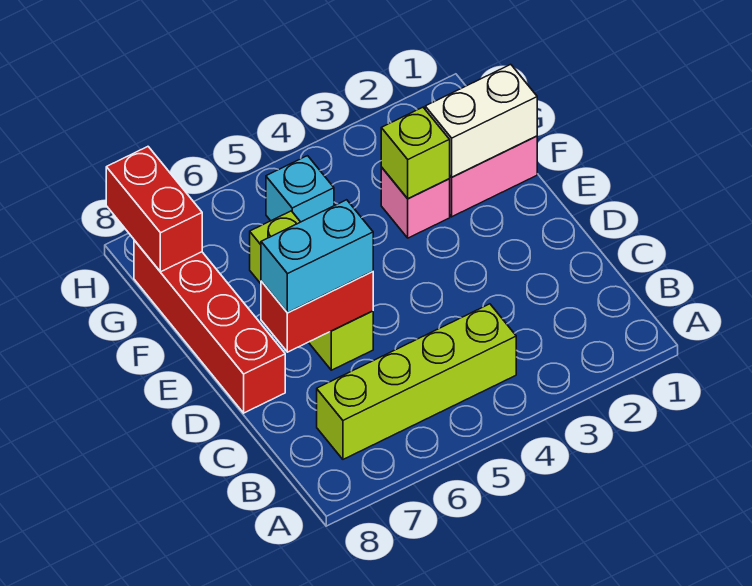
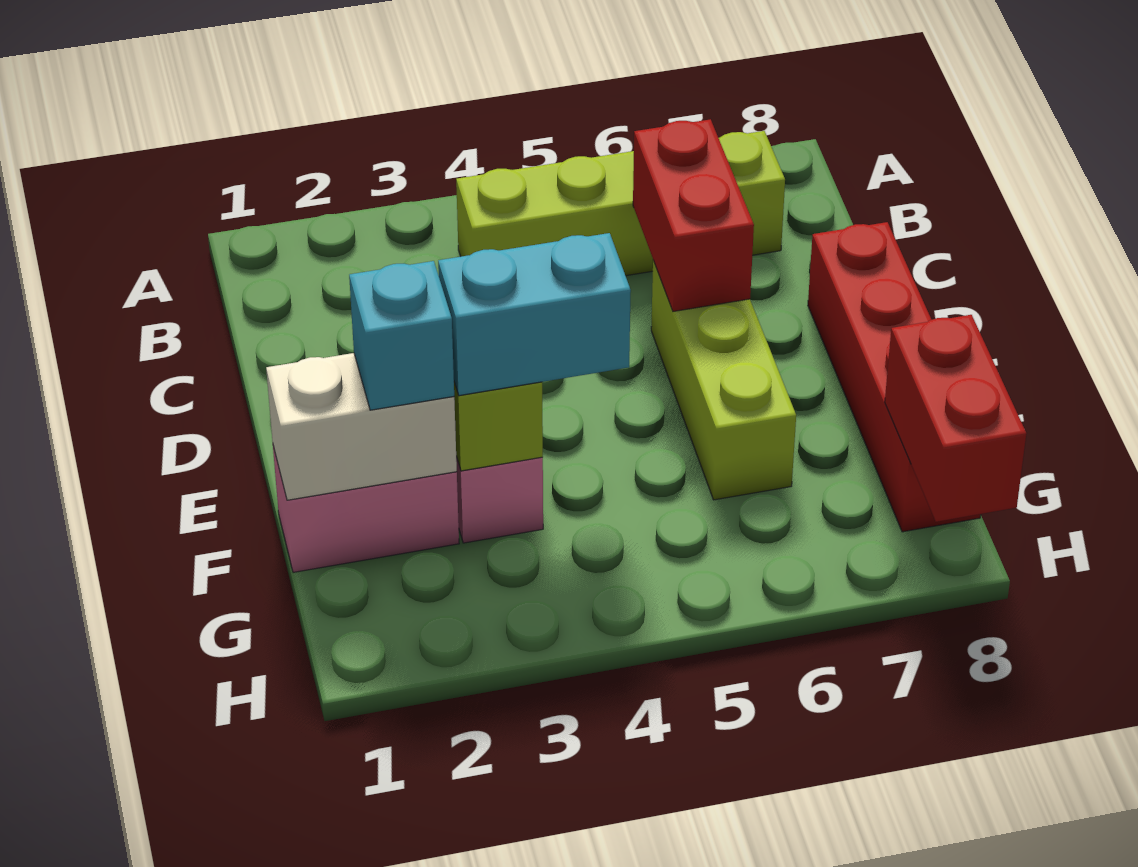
red brick D6:D7 level 2 -> red brick C6:D6 level 2
cyan brick D6:D7 level 3 -> cyan brick F3:F4 level 3
cyan brick G5 level 1 -> cyan brick F2 level 3

